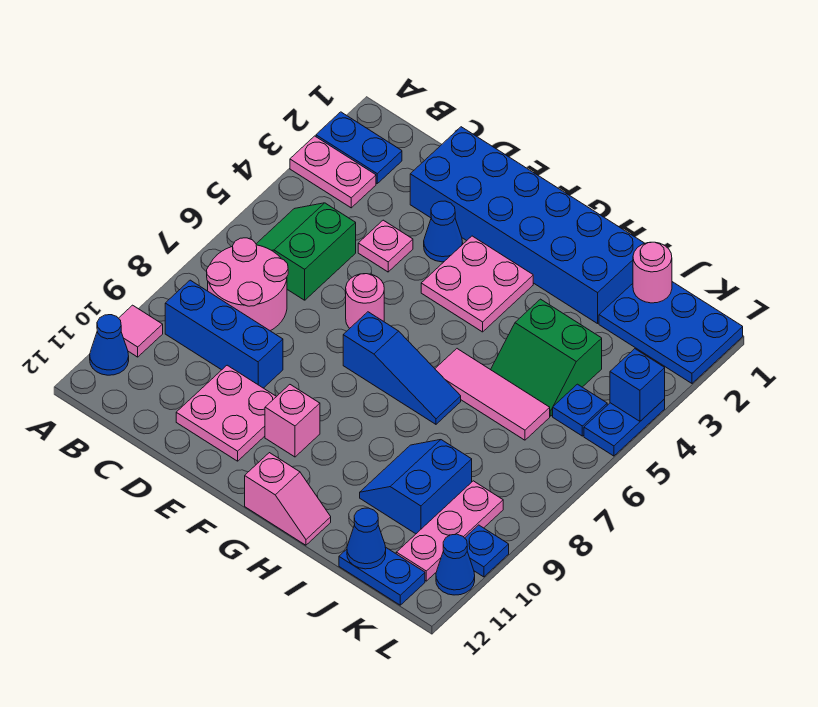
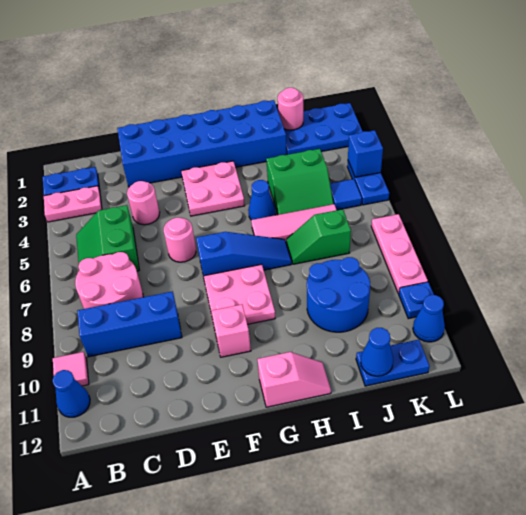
pink plate D4 level 1 -> pink round brick D4 level 1
pink plate D10:E11 level 1 -> pink plate F8:G9 level 1
blue cone E3 level 1 -> blue cone H5 level 1
none -> green slope I7:J7 level 1 top J
blue slope I9:J10 level 1 top J -> blue round brick I9:J10 level 1
blue plate K5 level 1 -> blue tile K5 level 1
pink plate K9:K11 level 1 -> pink plate L7:L9 level 1

